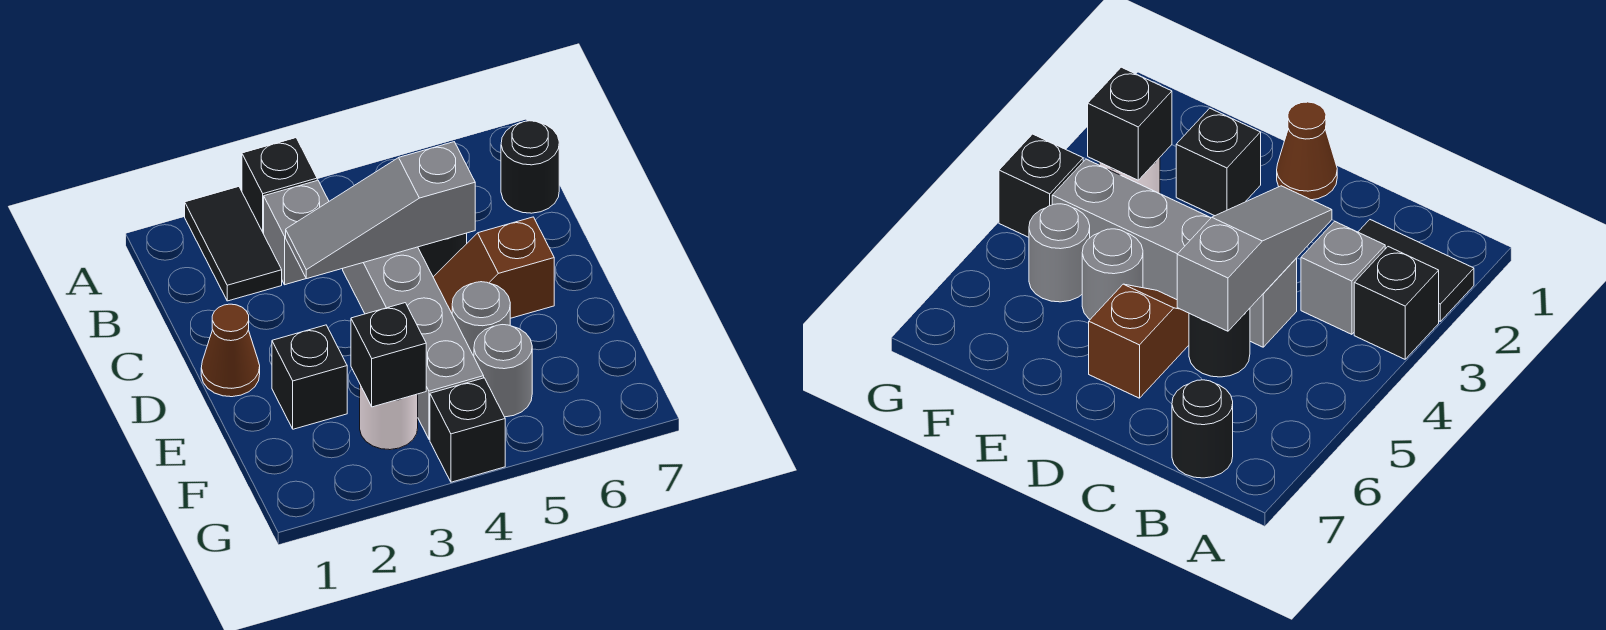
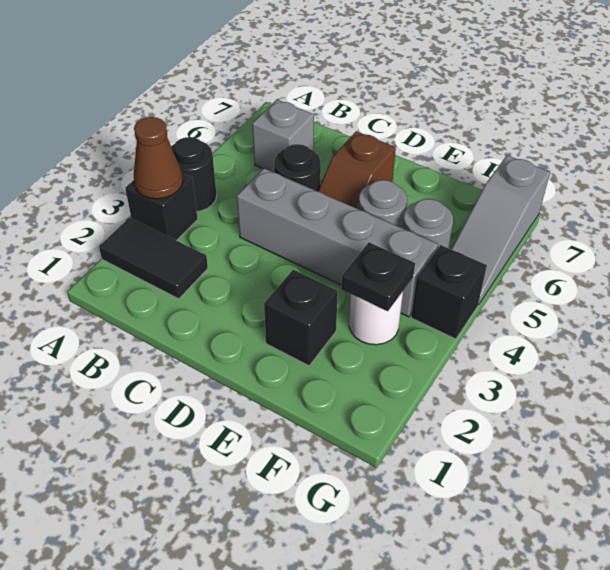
grey brick B3 level 1 -> grey brick B6 level 1
black round brick B7 level 1 -> black round brick A4 level 1
grey slope C3:C5 level 2 top 5 -> grey slope G5:G7 level 1 top 7
brown cone D1 level 1 -> brown cone A3 level 2
black brick F3 level 2 -> black plate F3 level 2

